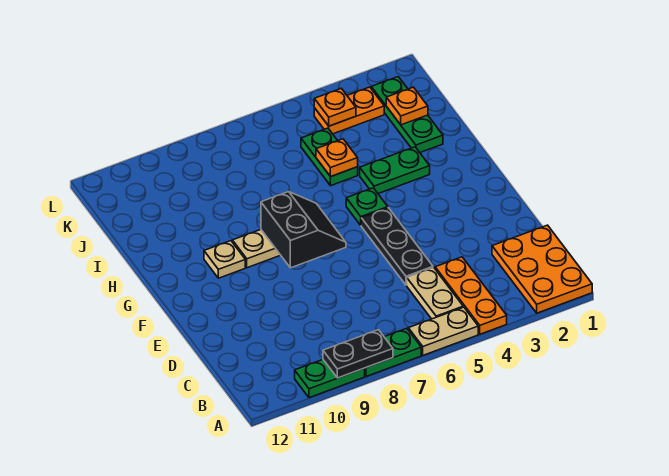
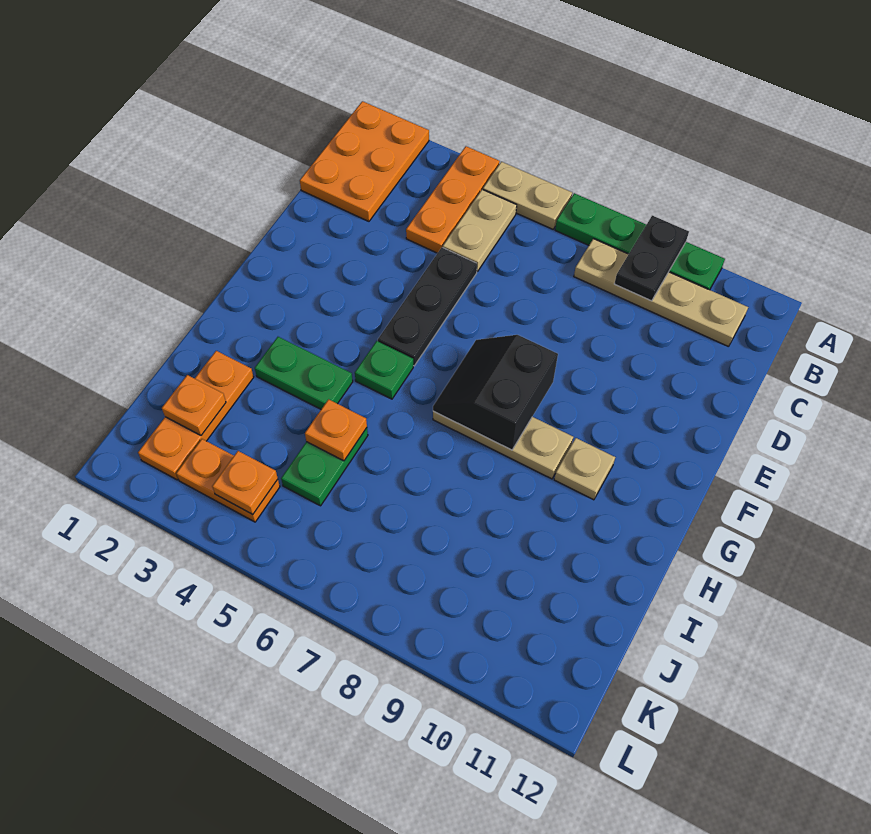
black plate A8:A9 level 2 -> black plate A9:B9 level 2
none -> tan plate B8:B11 level 1
green plate I2:K2 level 1 -> orange plate I2:K2 level 1

